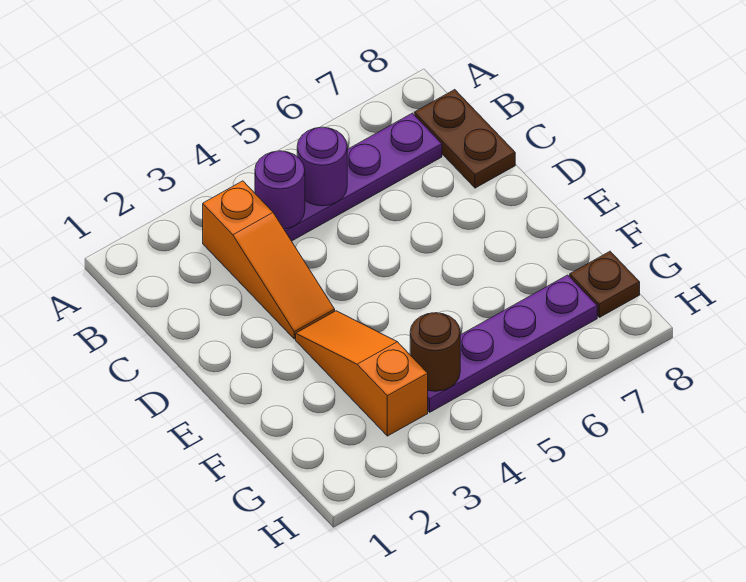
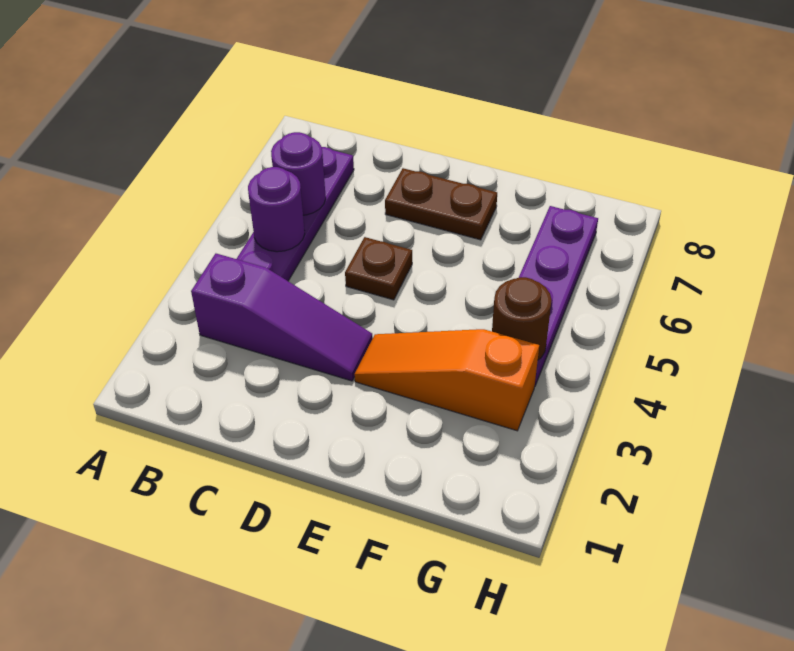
orange slope B3:D3 level 1 top B -> purple slope B3:D3 level 1 top B
purple round brick B4 level 2 -> purple round brick B6 level 2
brown plate B8:C8 level 1 -> brown plate D7:E7 level 1
brown plate G8 level 1 -> brown plate D5 level 1

